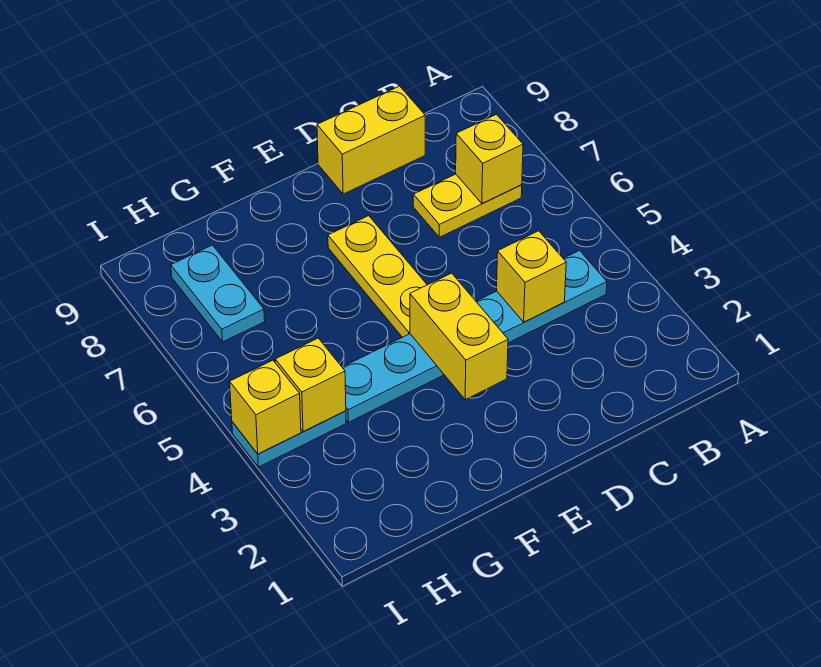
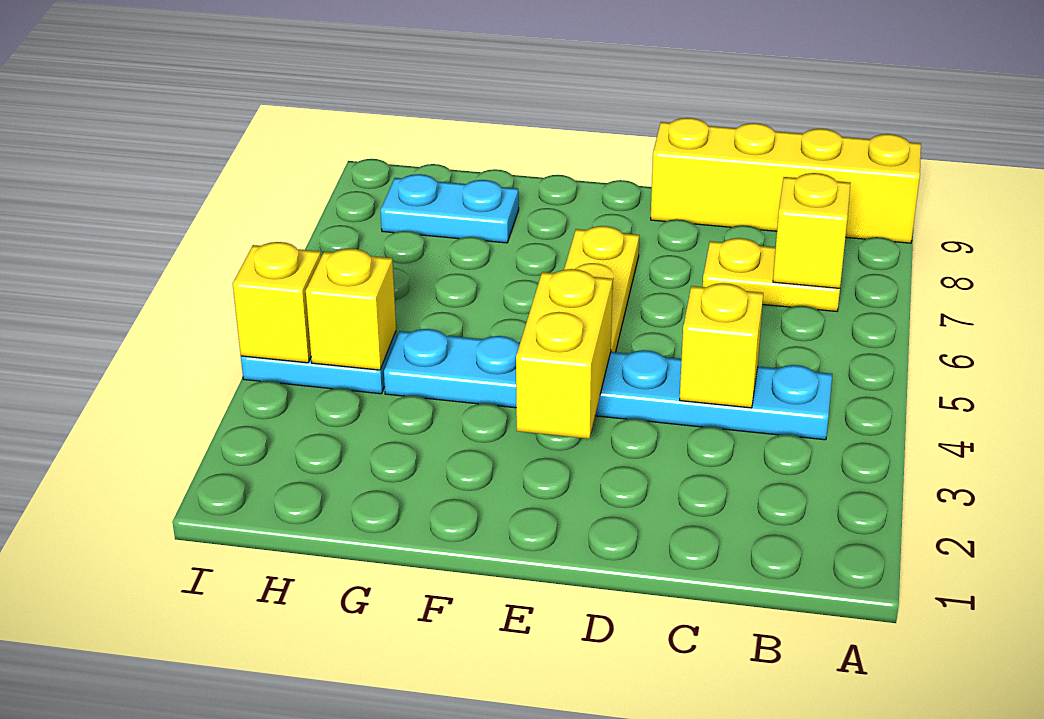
yellow brick C9:D9 level 1 -> yellow brick A9:D9 level 1
cyan plate H7:H8 level 1 -> cyan plate G8:H8 level 1

